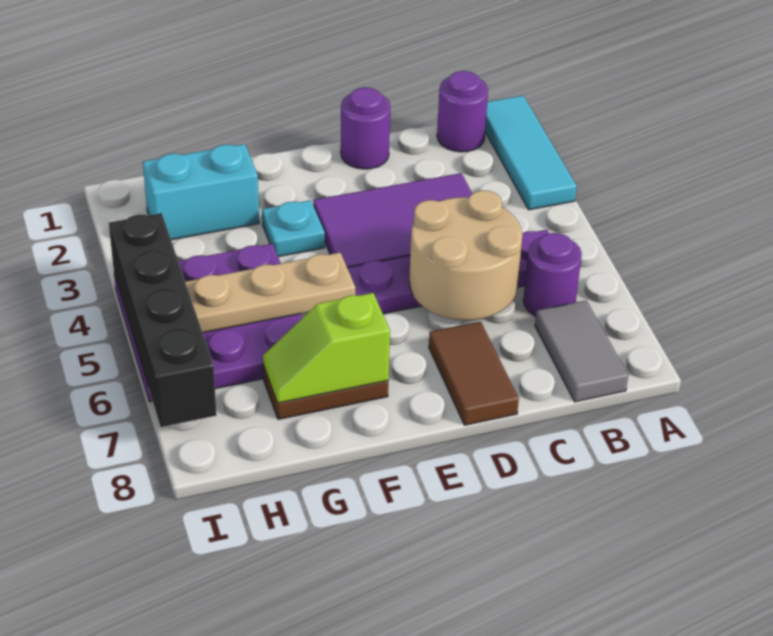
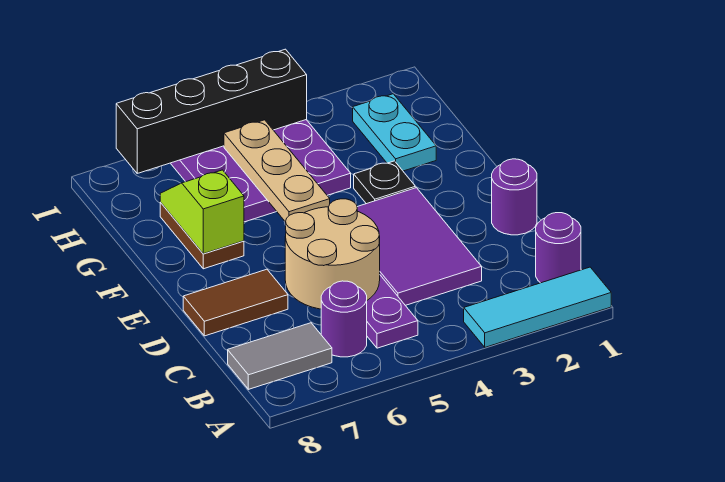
cyan plate F3 level 1 -> black plate F3 level 1
cyan brick G2:H2 level 1 -> cyan plate G2:H2 level 1

